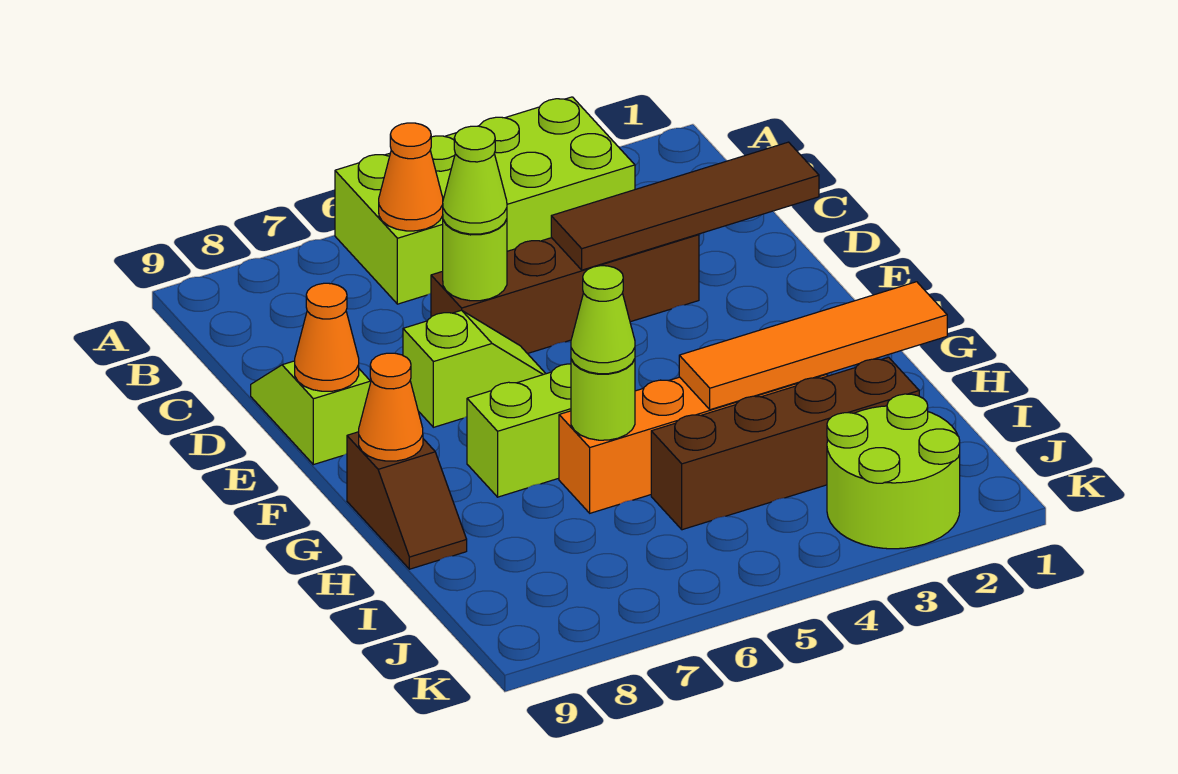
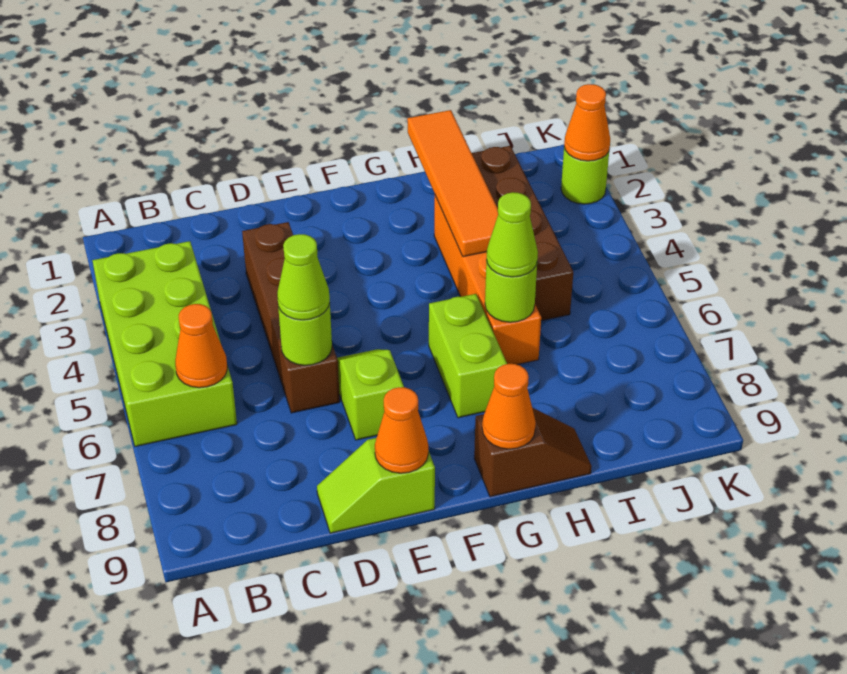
brown tile D1:D4 level 2 -> none
lime round brick J2:K3 level 1 -> lime round brick K2 level 1
none -> orange cone K2 level 2

